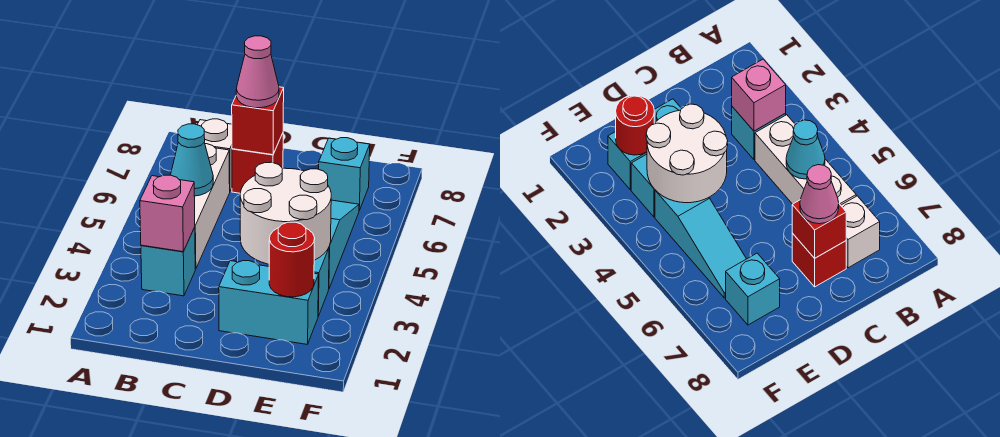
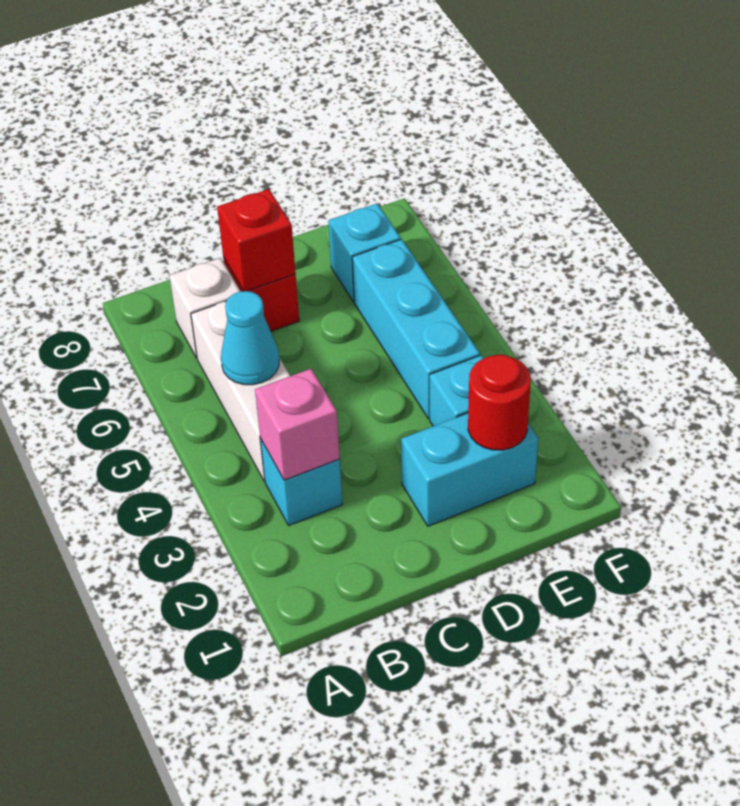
pink cone C7 level 3 -> none
white round brick D3:E4 level 2 -> none
cyan slope E4:E6 level 1 top 4 -> cyan brick E4:E6 level 1

